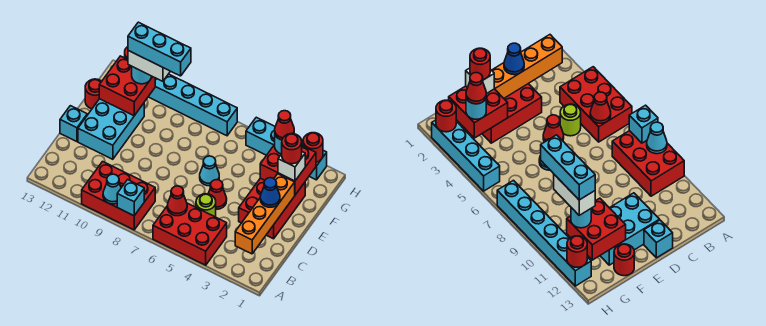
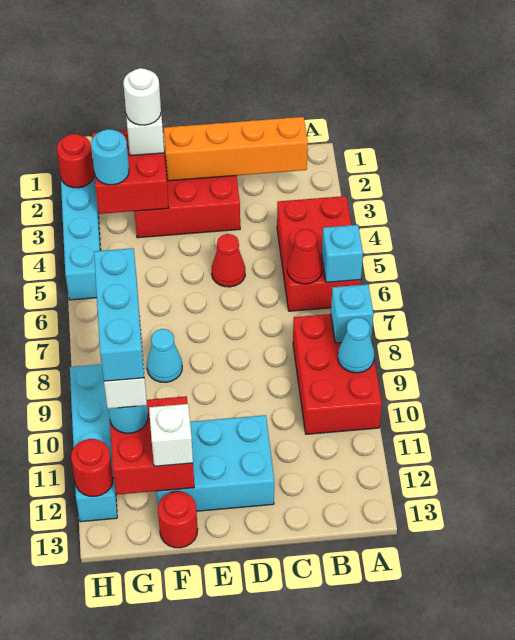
lime round brick C5 level 1 -> none
blue cone D2 level 3 -> none
cyan brick D13 level 1 -> cyan brick A6 level 2
cyan cone E6 level 1 -> cyan cone F8 level 1
red round brick F2 level 4 -> white round brick F2 level 4
none -> white brick F12 level 3
red cone G3 level 4 -> none
cyan brick H7:H12 level 1 -> cyan brick H9:H12 level 1

